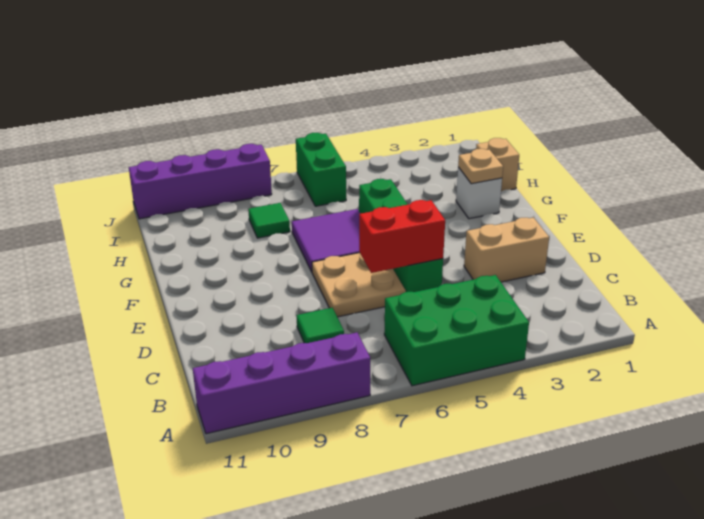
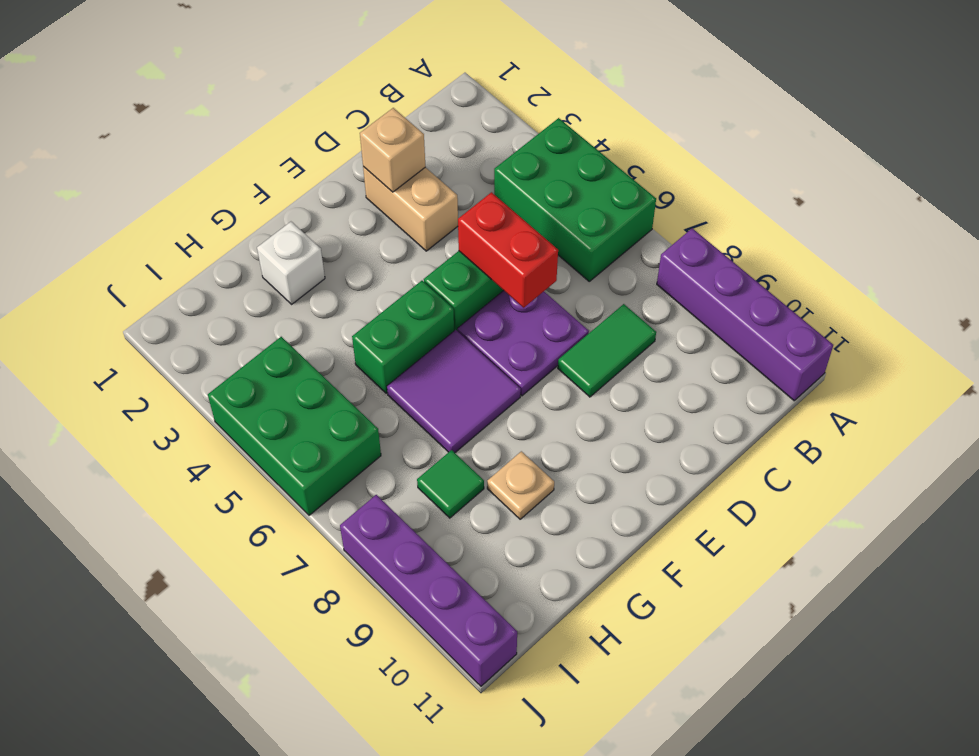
green tile C8 level 1 -> green tile C8:D8 level 1
tan plate D6:E7 level 1 -> purple plate D6:E7 level 1
tan plate G2 level 2 -> tan plate G9 level 1
tan brick H1 level 1 -> tan brick D2 level 2
green brick I6:J6 level 1 -> green brick I4:J6 level 1

